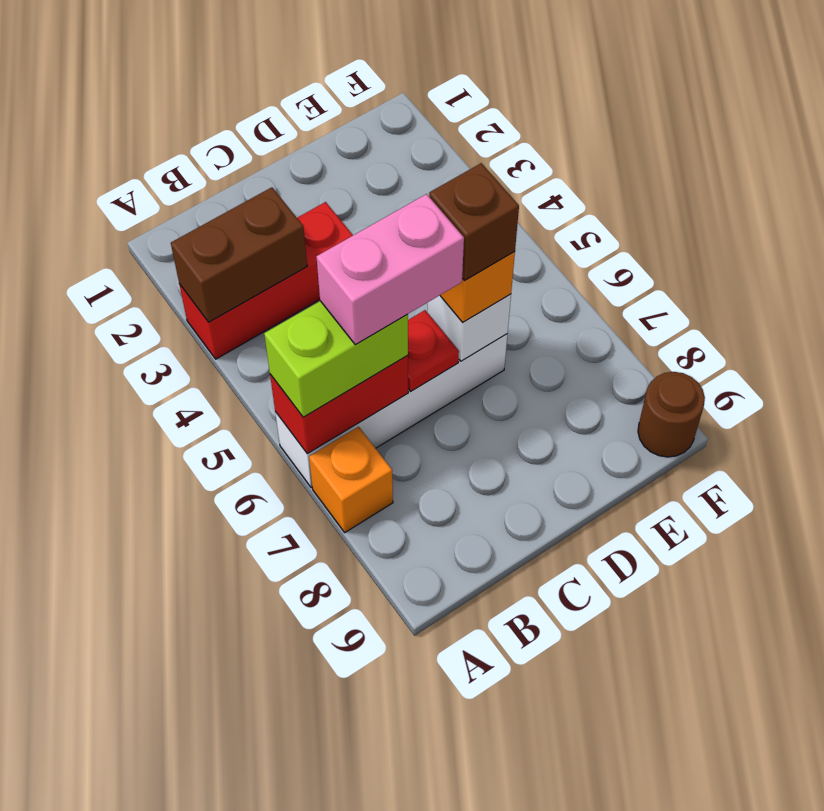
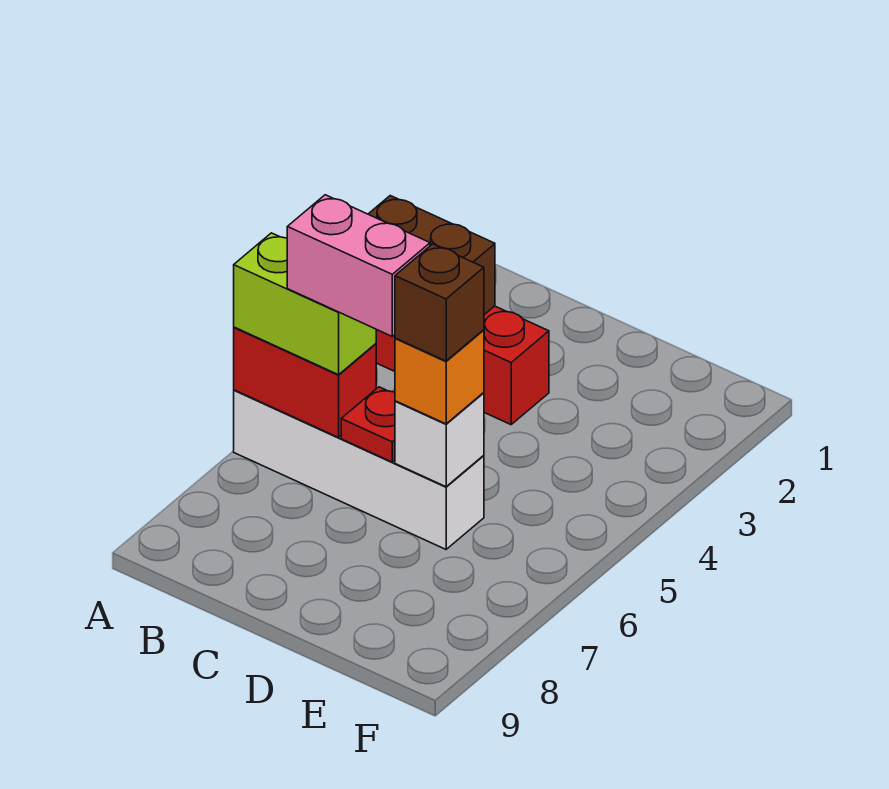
orange brick A7 level 1 -> none
brown round brick F9 level 1 -> none

